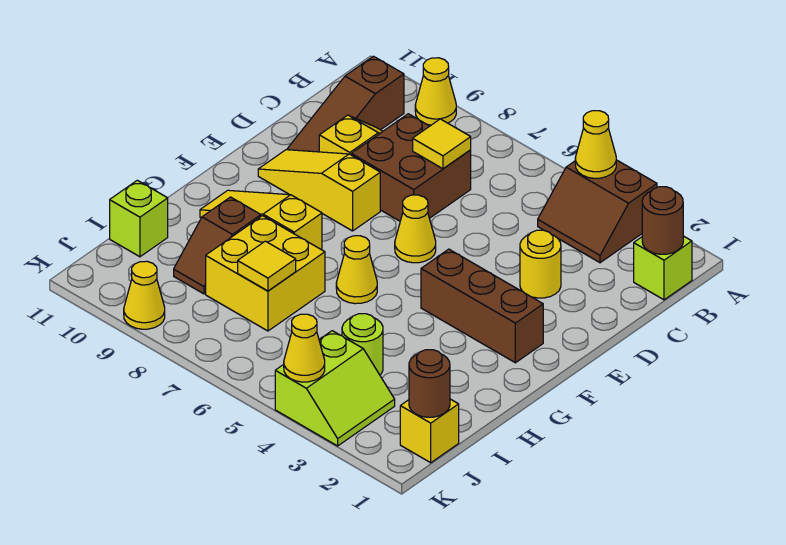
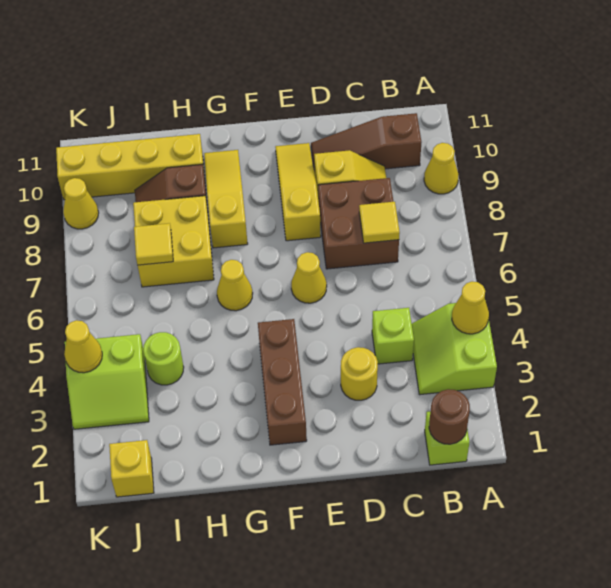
brown slope A3:B4 level 1 top A -> lime slope A3:B4 level 1 top A
none -> yellow brick H10:K10 level 1
lime brick I11 level 1 -> lime brick C4 level 1
brown round brick J1 level 2 -> none

